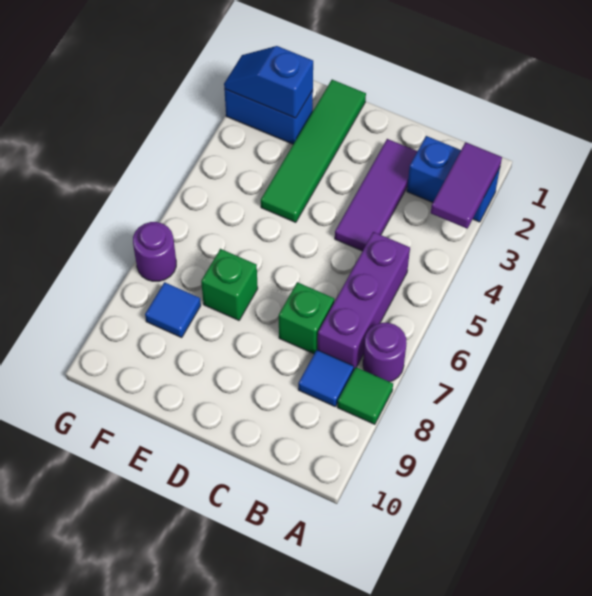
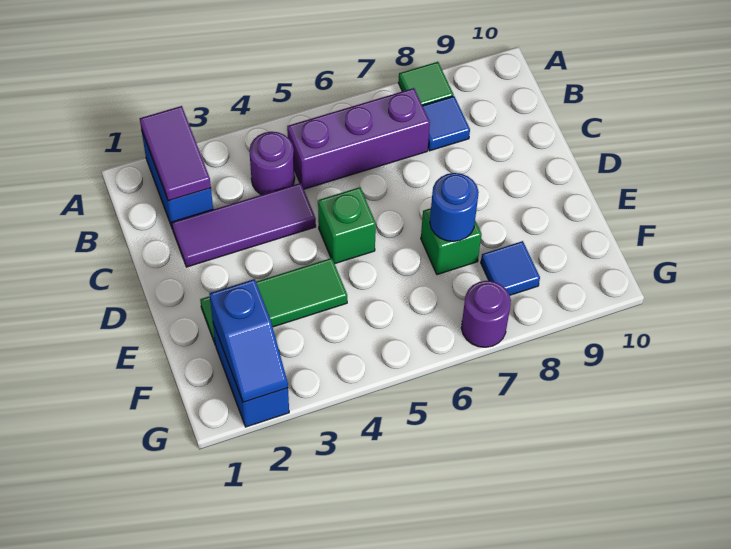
purple tile A2:A3 level 2 -> purple tile A2:B2 level 2
purple round brick A7 level 1 -> purple round brick B4 level 1
green brick C7 level 1 -> green brick D5 level 1
green tile E1:E4 level 1 -> green tile E2:E4 level 1
none -> blue round brick E7 level 2

